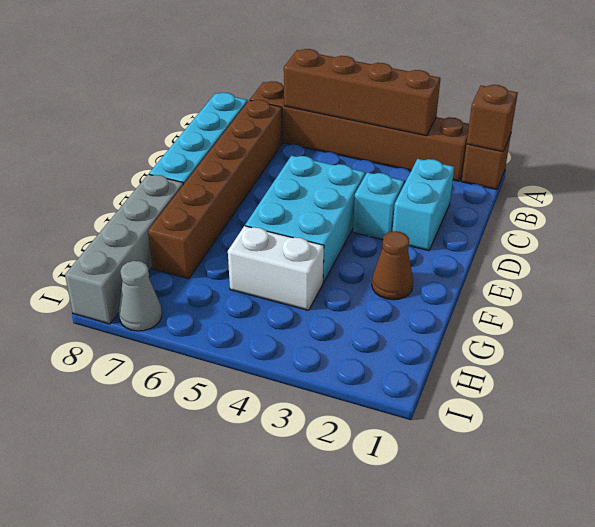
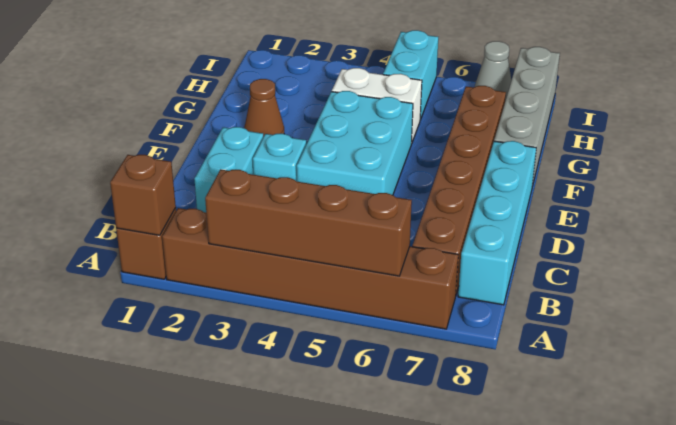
none -> cyan brick H5:I5 level 1

